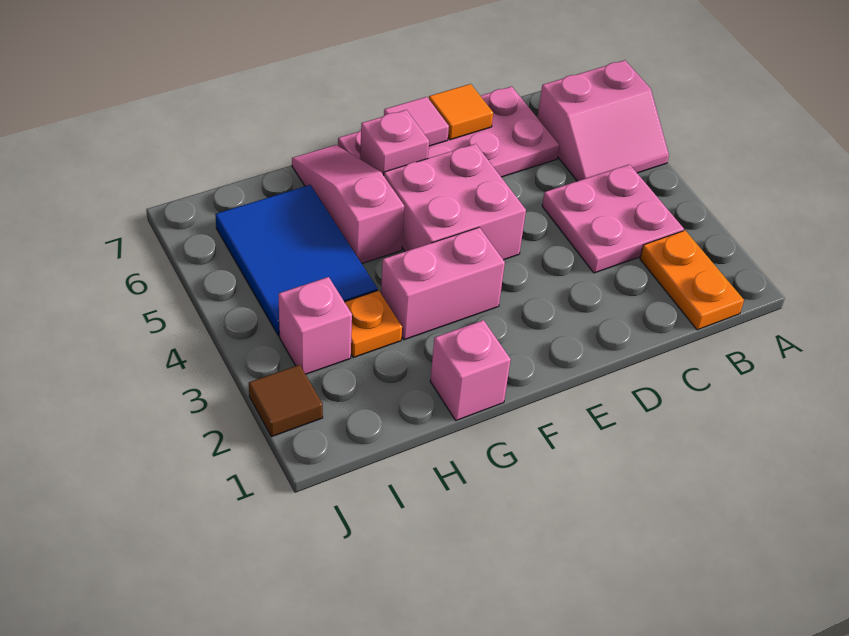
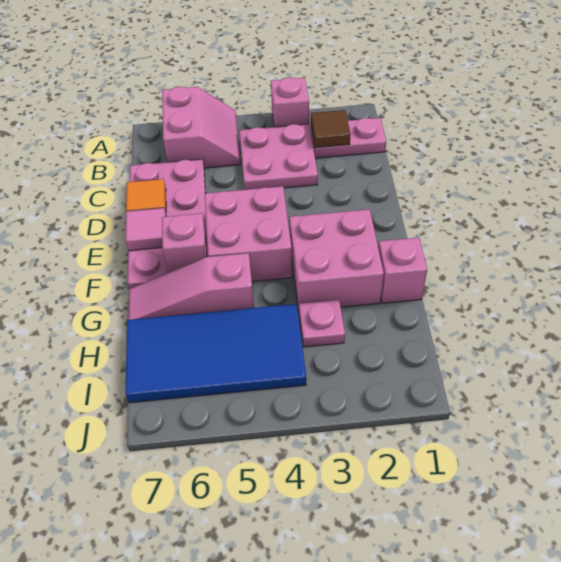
orange plate B1:B2 level 1 -> pink plate B1:B2 level 1
pink brick F3:G3 level 1 -> pink brick F2:G3 level 1
orange plate H3 level 1 -> pink plate H3 level 1
blue tile H4:I6 level 1 -> blue tile H4:I7 level 1
pink brick I3 level 1 -> pink brick A3 level 1
brown tile J2 level 1 -> brown tile B2 level 2

